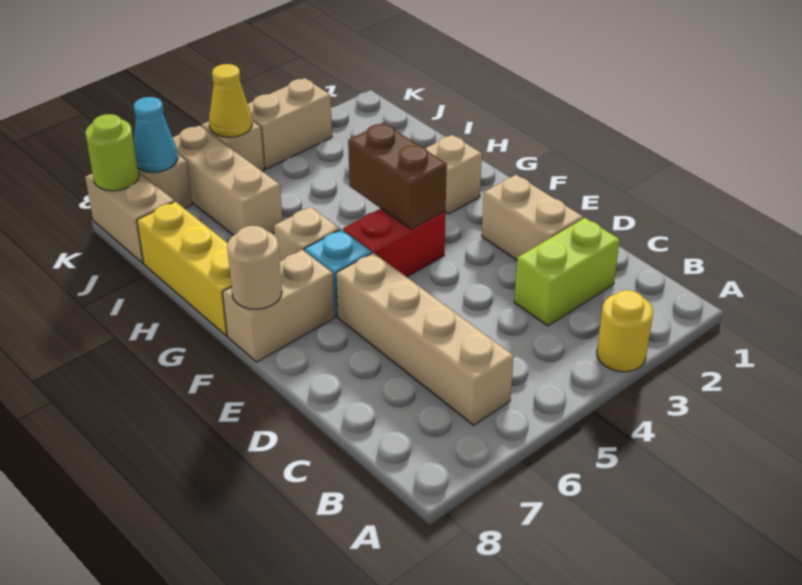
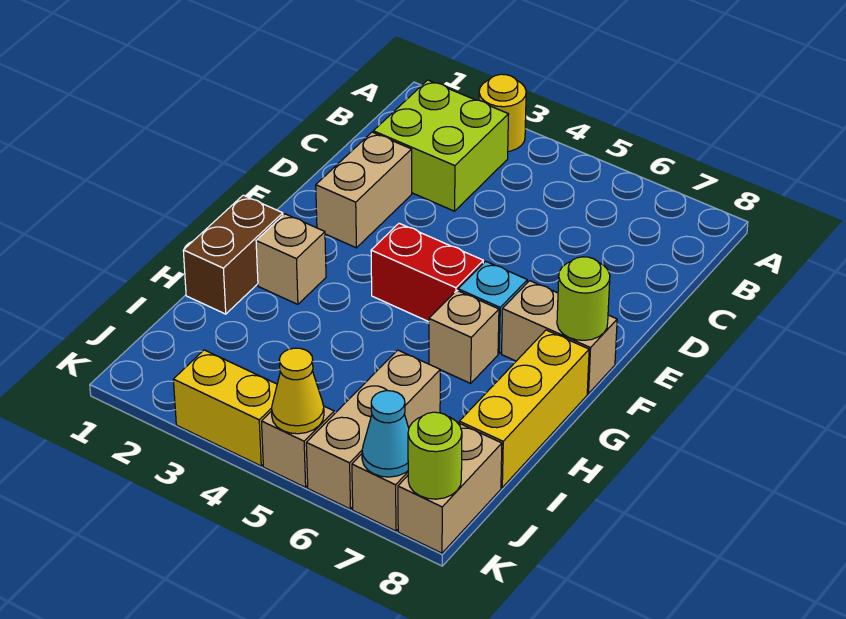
tan brick B6:E6 level 1 -> none
lime brick C2:C3 level 1 -> lime brick B2:C3 level 1
brown brick F4:G4 level 2 -> brown brick G1:H1 level 1
tan round brick F8 level 2 -> lime round brick F8 level 2
tan brick K3:K4 level 1 -> yellow brick K3:K4 level 1

